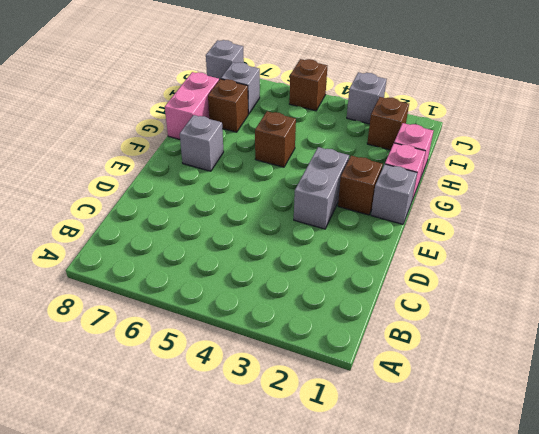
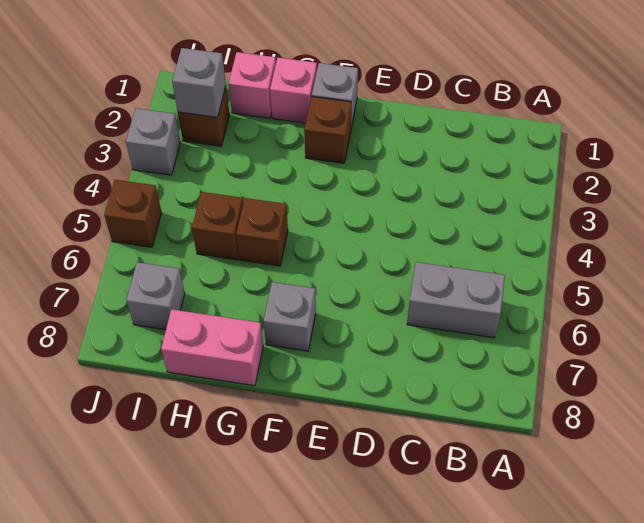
grey brick E3:F3 level 1 -> grey brick B6:C6 level 1
brown brick H7 level 1 -> brown brick H5 level 1
grey brick J8 level 1 -> grey brick I2 level 2

